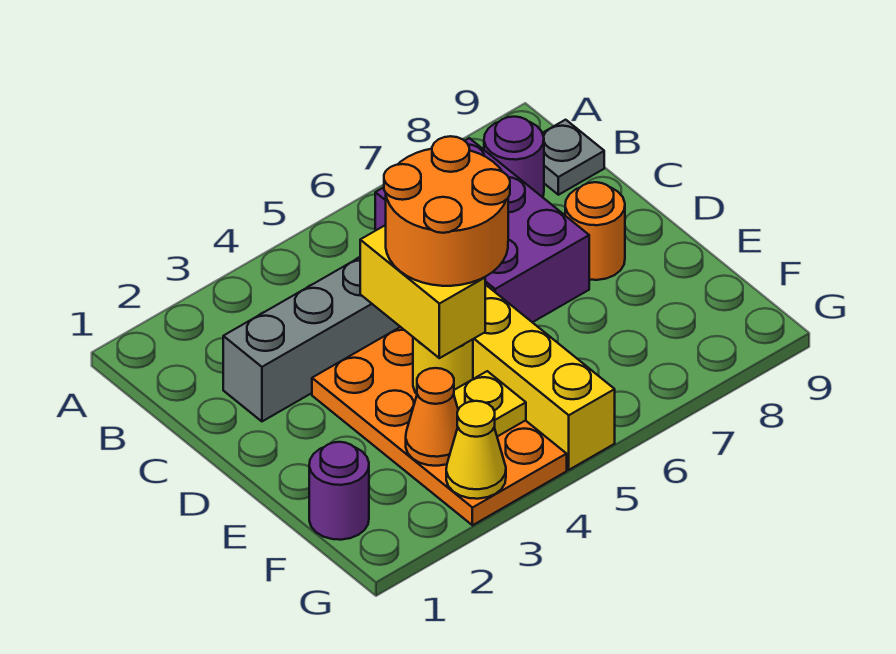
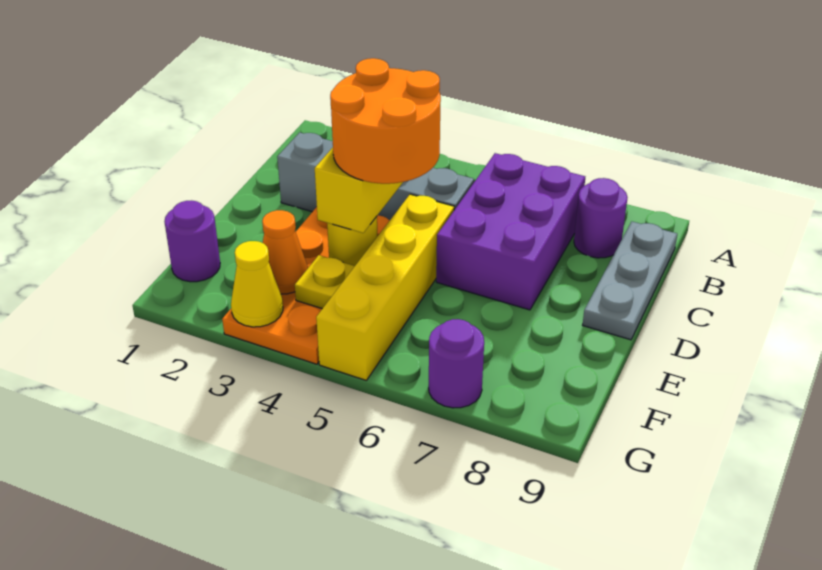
grey plate B9 level 1 -> grey plate B9:D9 level 1
orange round brick D8 level 1 -> none
none -> purple round brick G7 level 1

